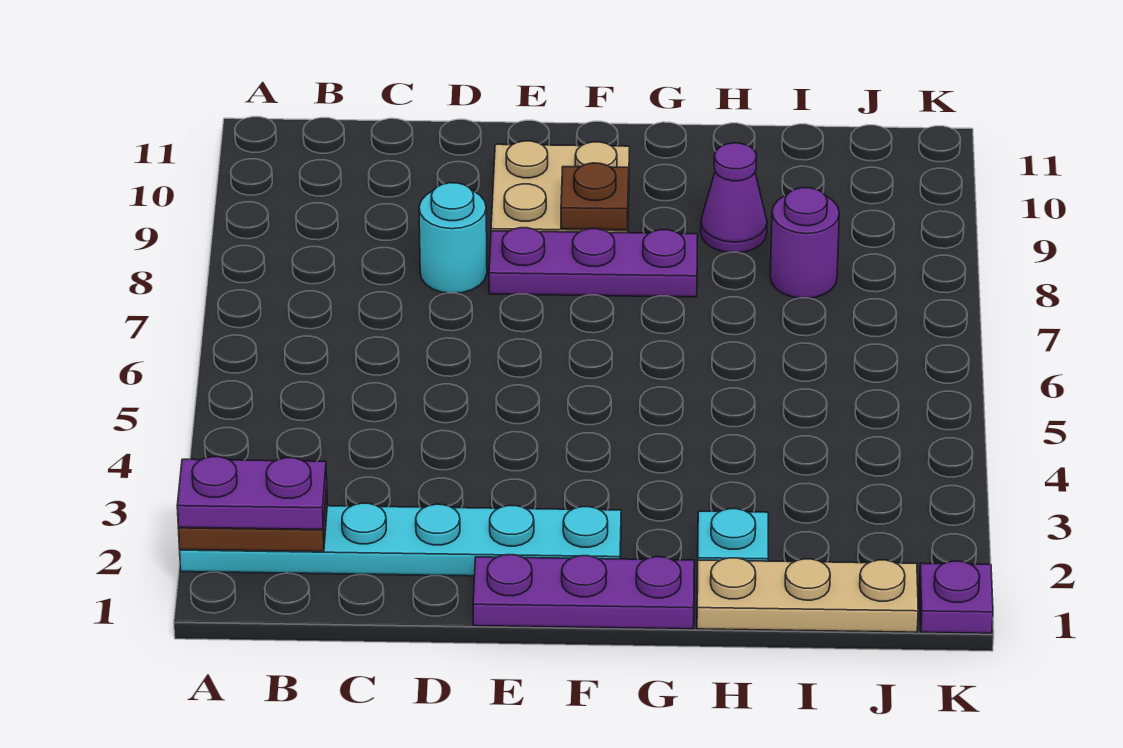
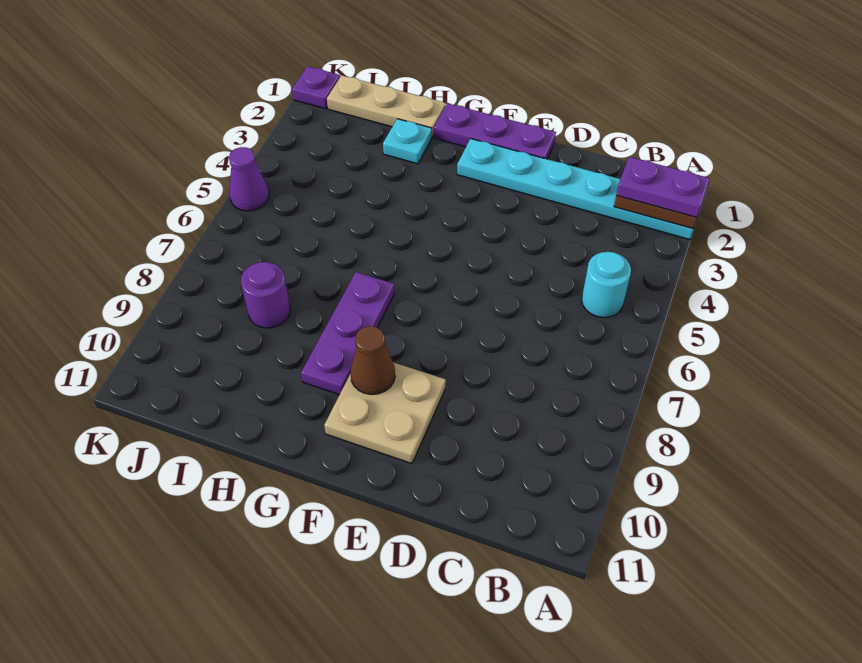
cyan round brick D8 level 1 -> cyan round brick B5 level 1
purple plate E8:G8 level 1 -> purple plate G7:G9 level 1
brown plate F9 level 2 -> brown cone F9 level 2
purple cone H9 level 1 -> purple cone K5 level 1

